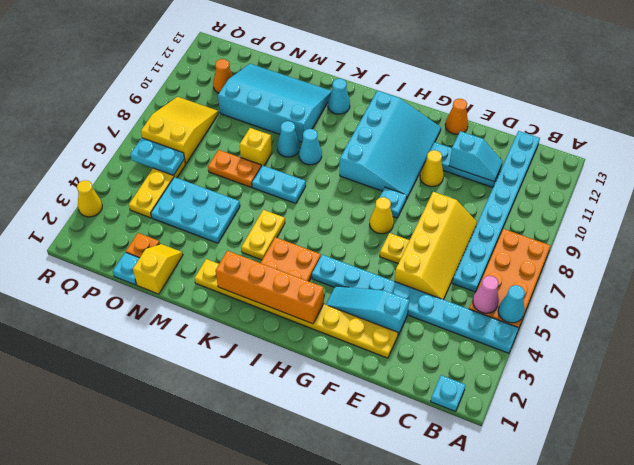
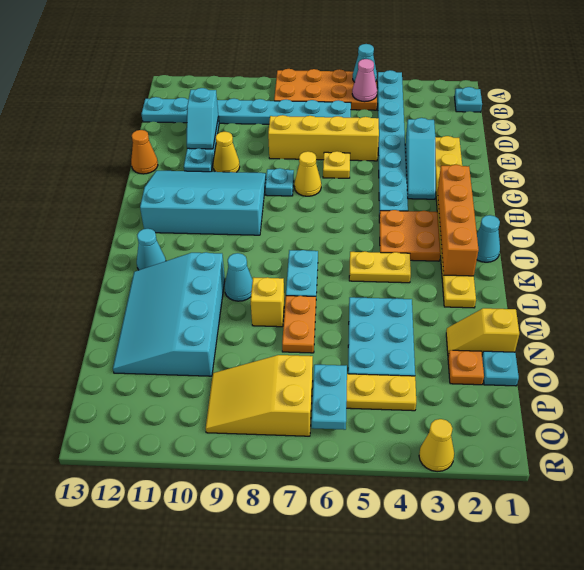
cyan slope D11:E11 level 2 top E -> cyan slope D11:E11 level 2 top D
cyan cone K9 level 1 -> cyan cone J1 level 1
orange cone P11 level 1 -> none

